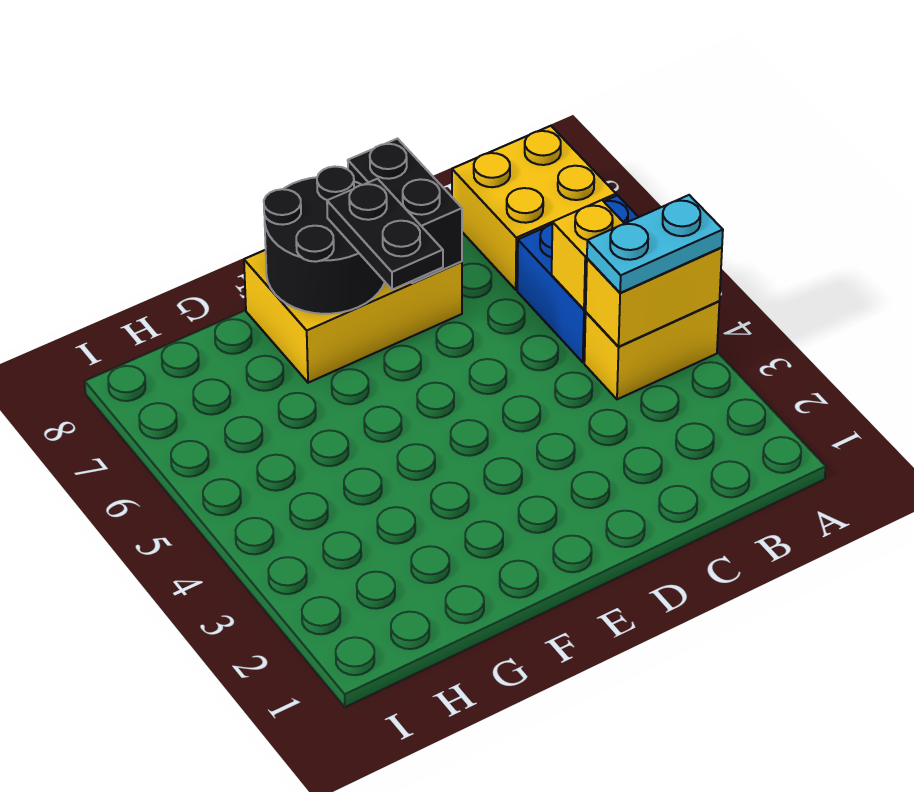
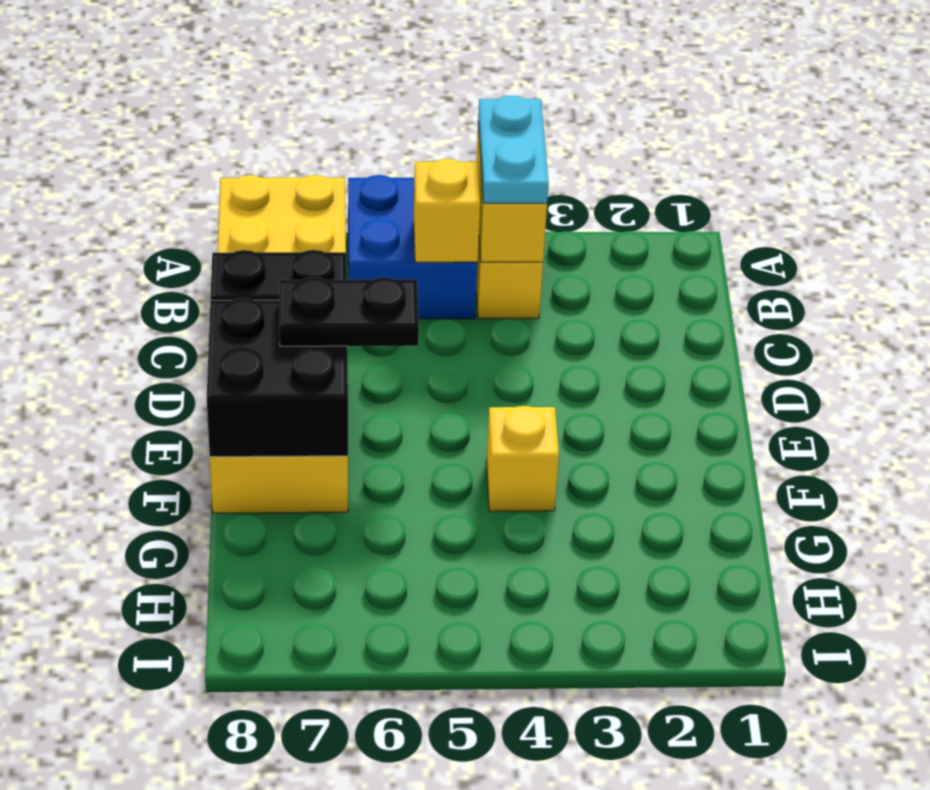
black round brick E7:F8 level 2 -> black brick E7:F8 level 2
none -> yellow brick F4 level 1

